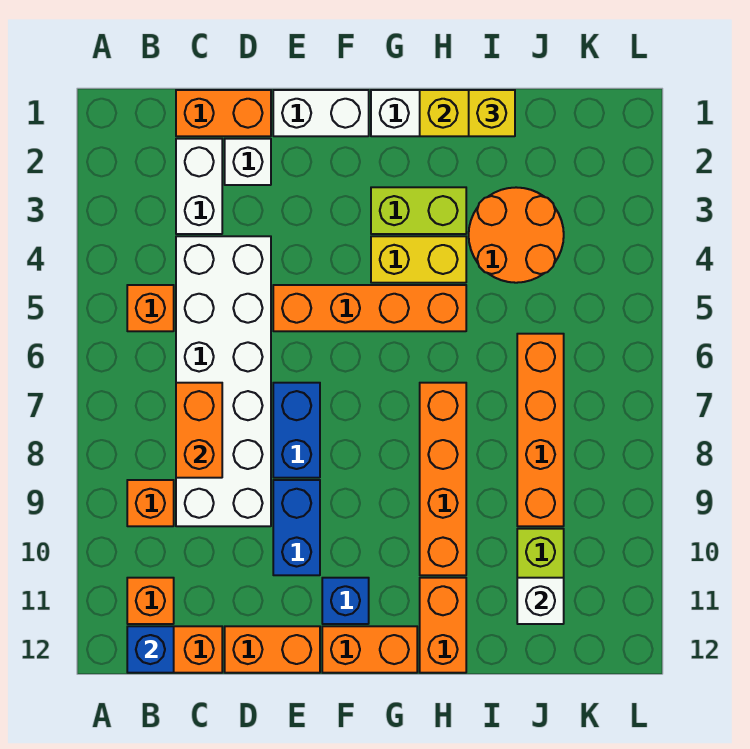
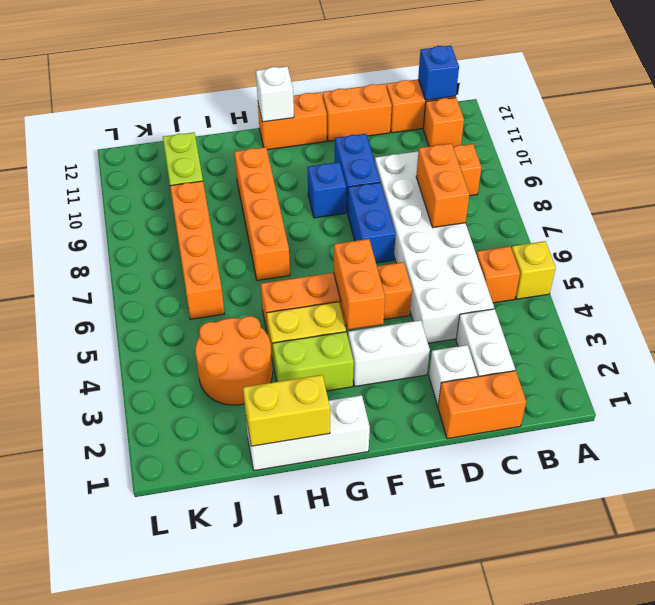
white brick E1:F1 level 1 -> white brick E3:F3 level 1
blue brick F11 level 1 -> blue brick F9 level 1
orange brick H11:H12 level 1 -> orange brick F4:F5 level 2
yellow brick I1 level 3 -> yellow brick A5 level 1
white brick J11 level 2 -> white brick G12 level 2

